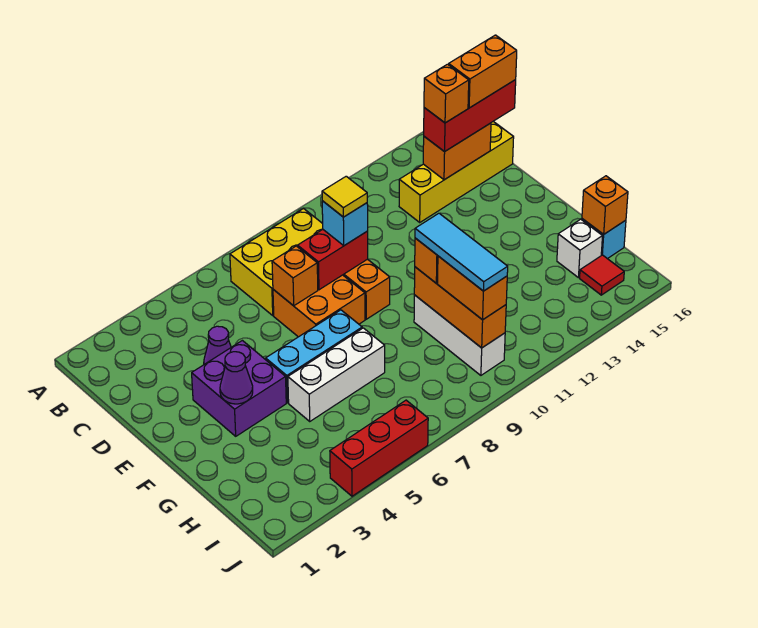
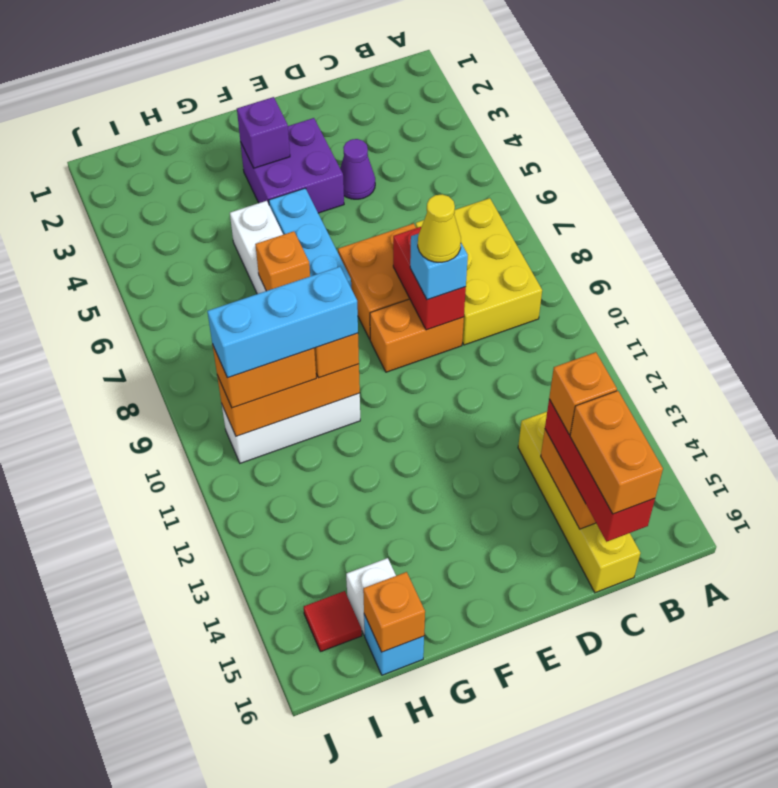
orange brick D7 level 2 -> orange brick G7 level 2
yellow tile D9 level 4 -> yellow cone D9 level 4
purple cone F3 level 2 -> purple brick F3 level 2
cyan tile G10:I10 level 4 -> cyan brick G10:I10 level 4
red brick J4:J6 level 1 -> none

